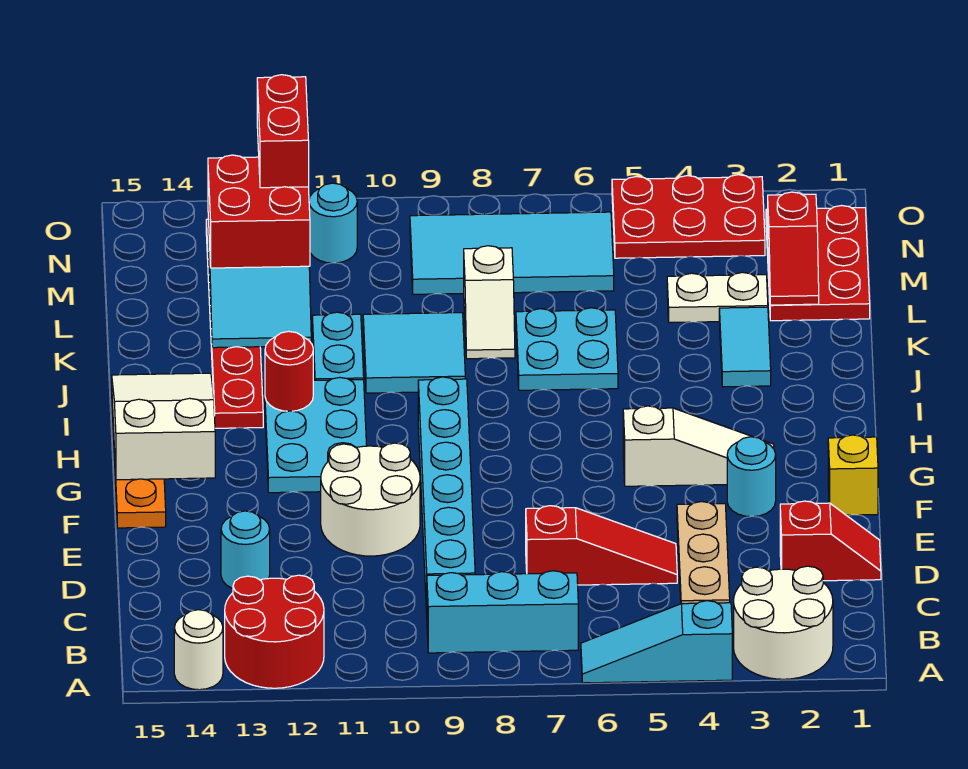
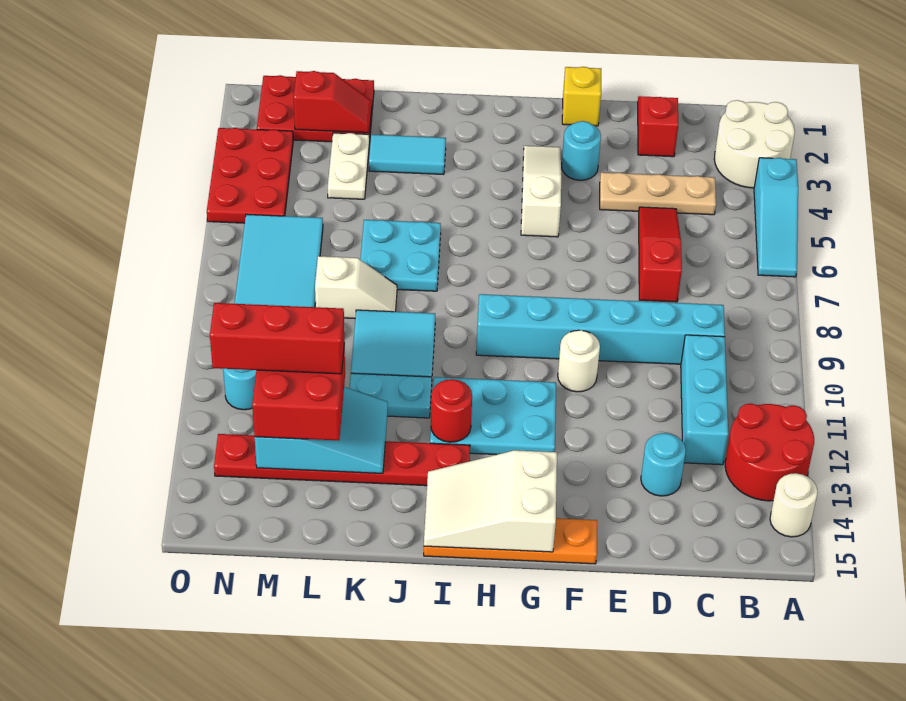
cyan brick B7:B9 level 1 -> cyan brick C10:C12 level 1
white round brick E10:F11 level 1 -> white round brick F10 level 1
red brick M12:N12 level 4 -> red brick L12:N12 level 4

